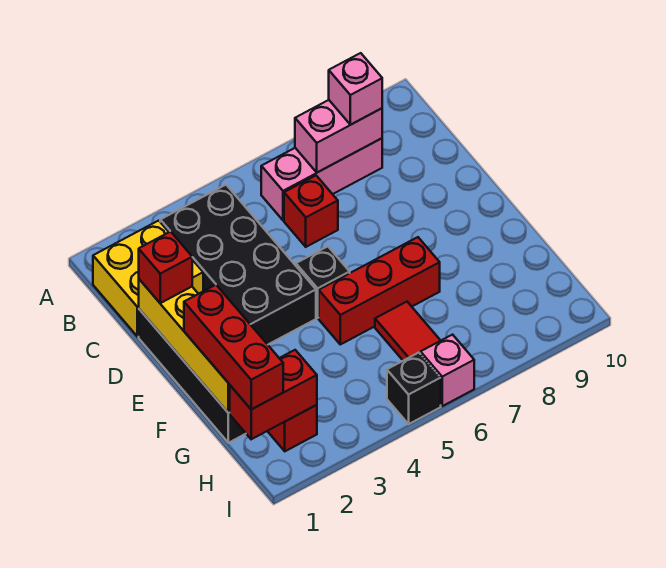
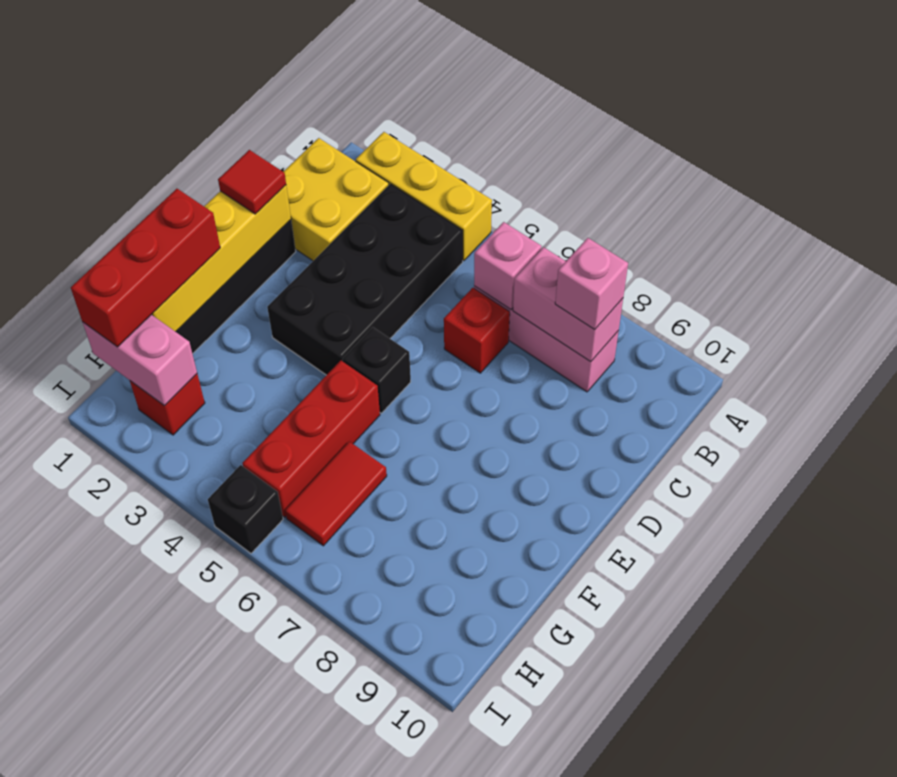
none -> yellow brick A2:A4 level 1
red brick D1 level 3 -> red tile D1 level 3
red brick F5:F7 level 1 -> red brick F5:H5 level 1
red brick H1:H2 level 2 -> pink brick H1:H2 level 2
pink brick I6 level 1 -> pink brick B6 level 2

